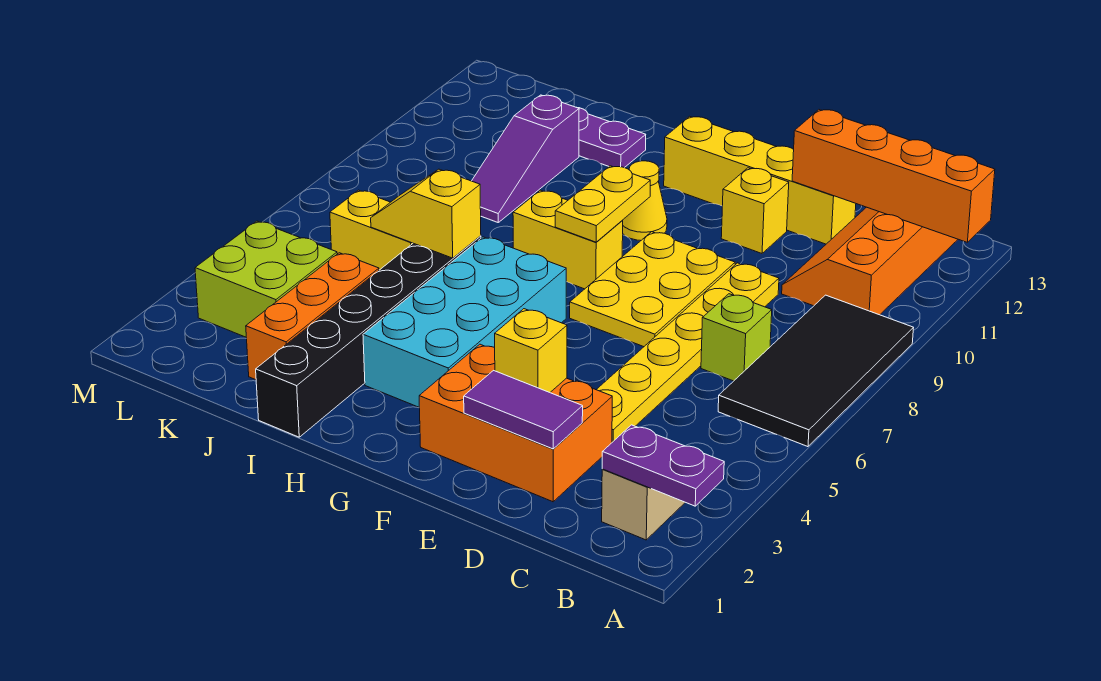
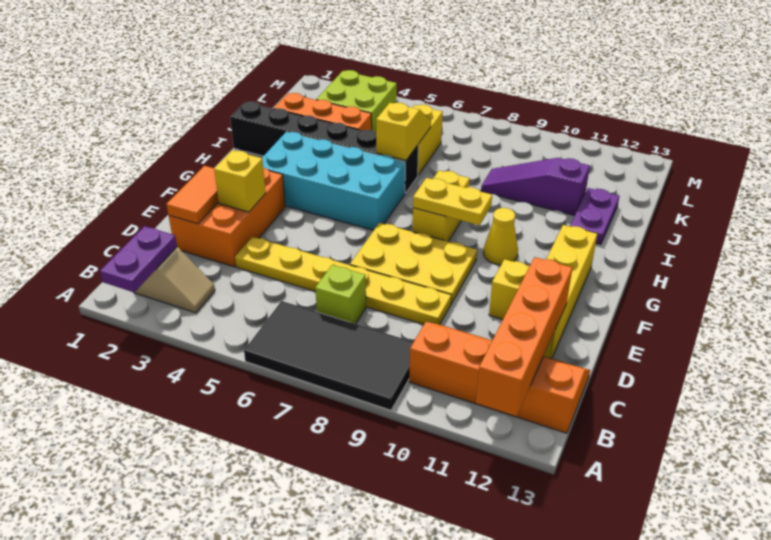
purple tile D2:E2 level 2 -> orange tile D2:E2 level 2

